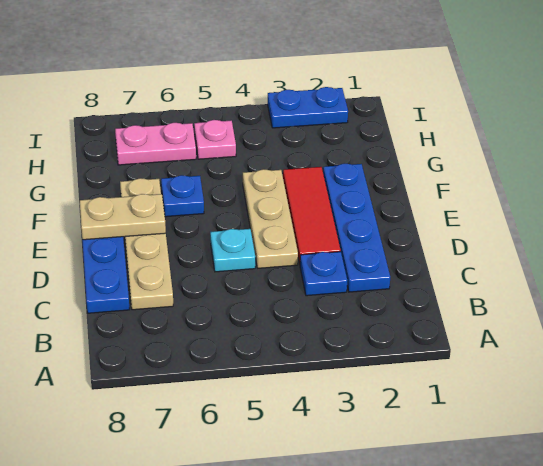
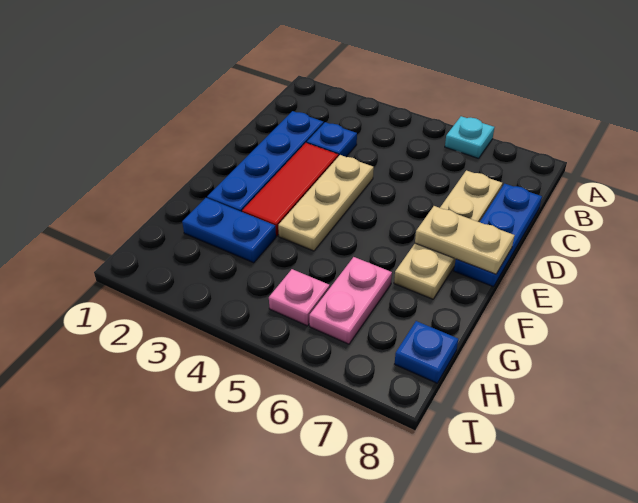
cyan plate D5 level 1 -> cyan plate A6 level 1
blue plate F6 level 1 -> blue plate H8 level 1
pink plate H6:H7 level 1 -> pink plate G6:H6 level 1
blue plate I2:I3 level 1 -> blue plate G2:G3 level 1

